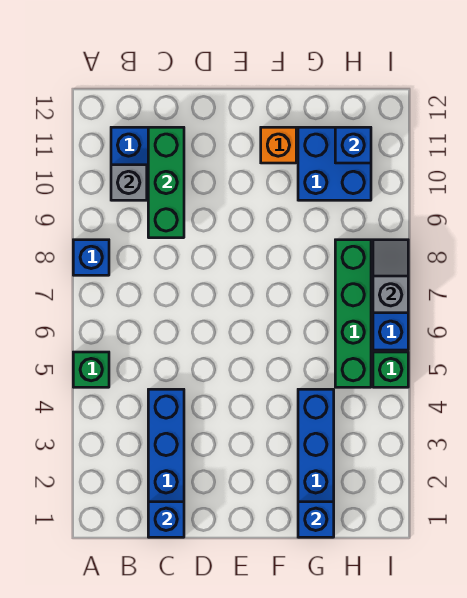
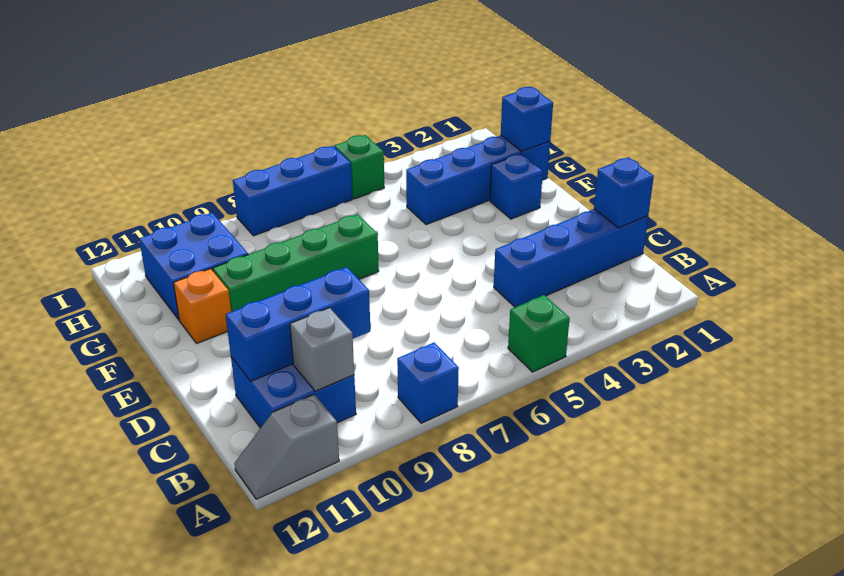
green brick C9:C11 level 2 -> blue brick C9:C11 level 2
green brick H5:H8 level 1 -> green brick F7:F10 level 1
blue brick H11 level 2 -> blue brick F2 level 1
grey slope I7:I8 level 2 top 7 -> grey slope A11:A12 level 1 top 11

